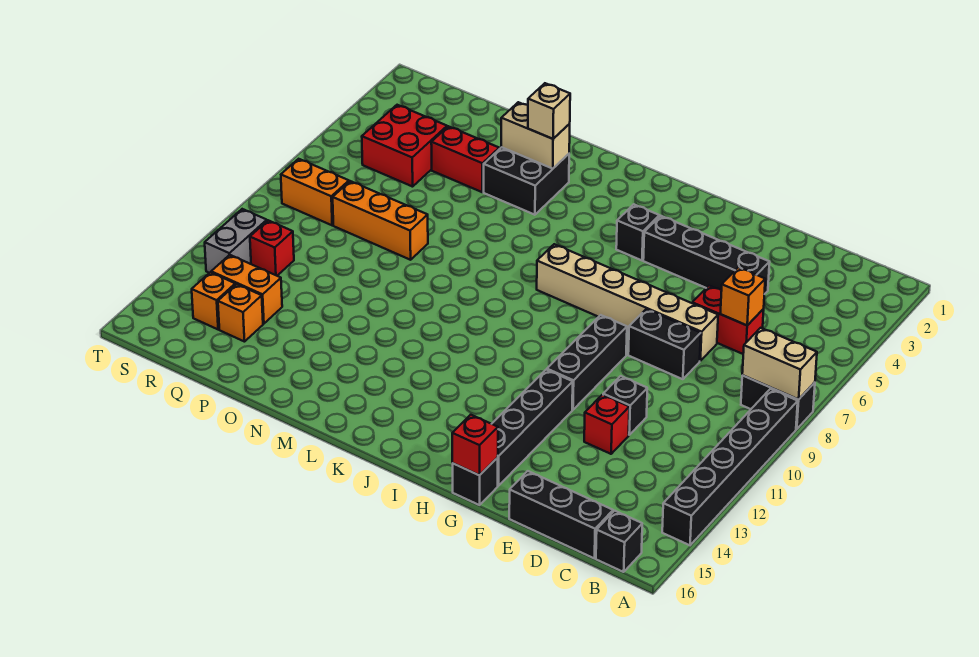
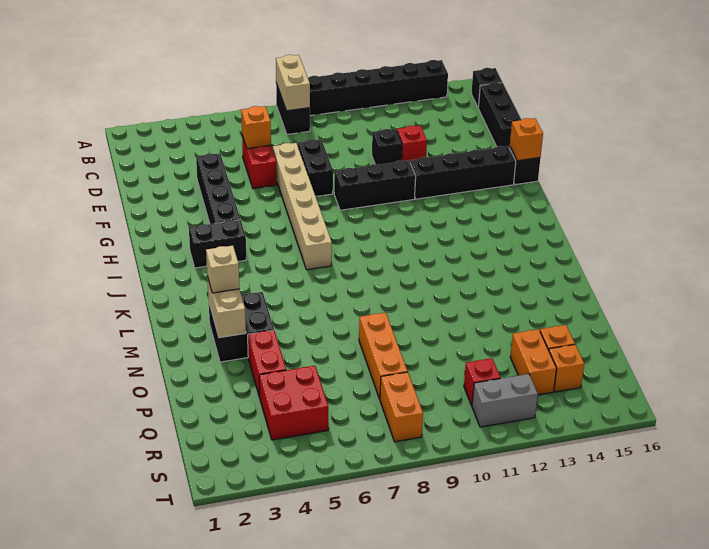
red brick G16 level 2 -> orange brick G16 level 2
black brick I4 level 1 -> black brick I3:I4 level 1

